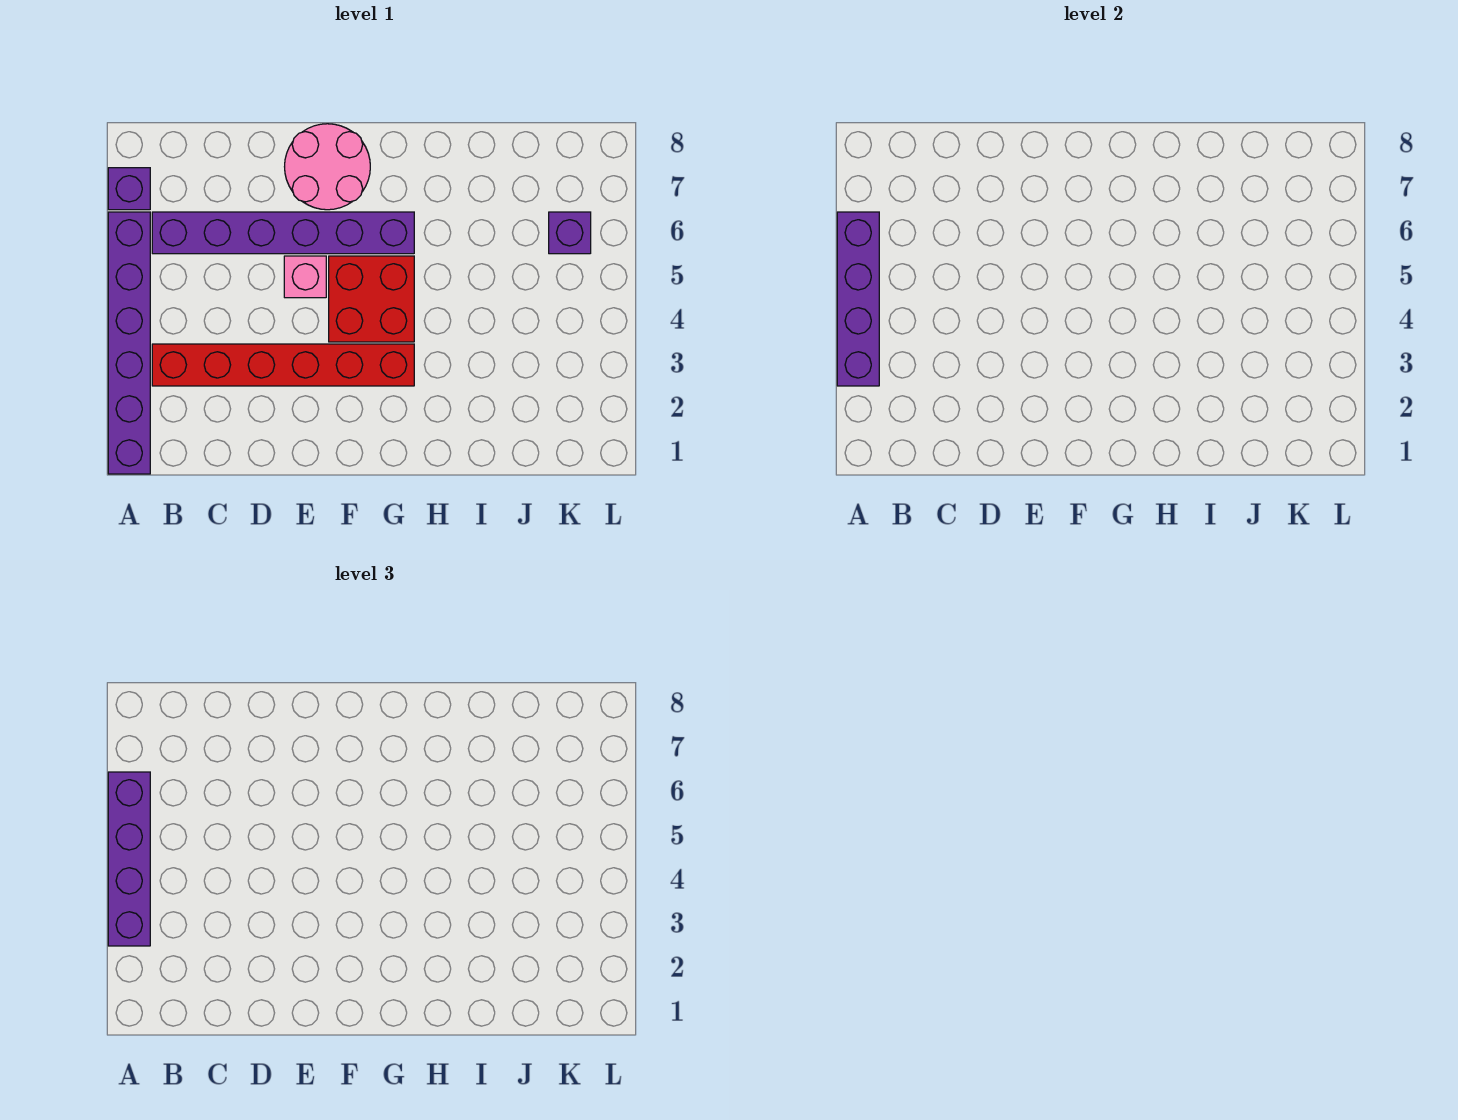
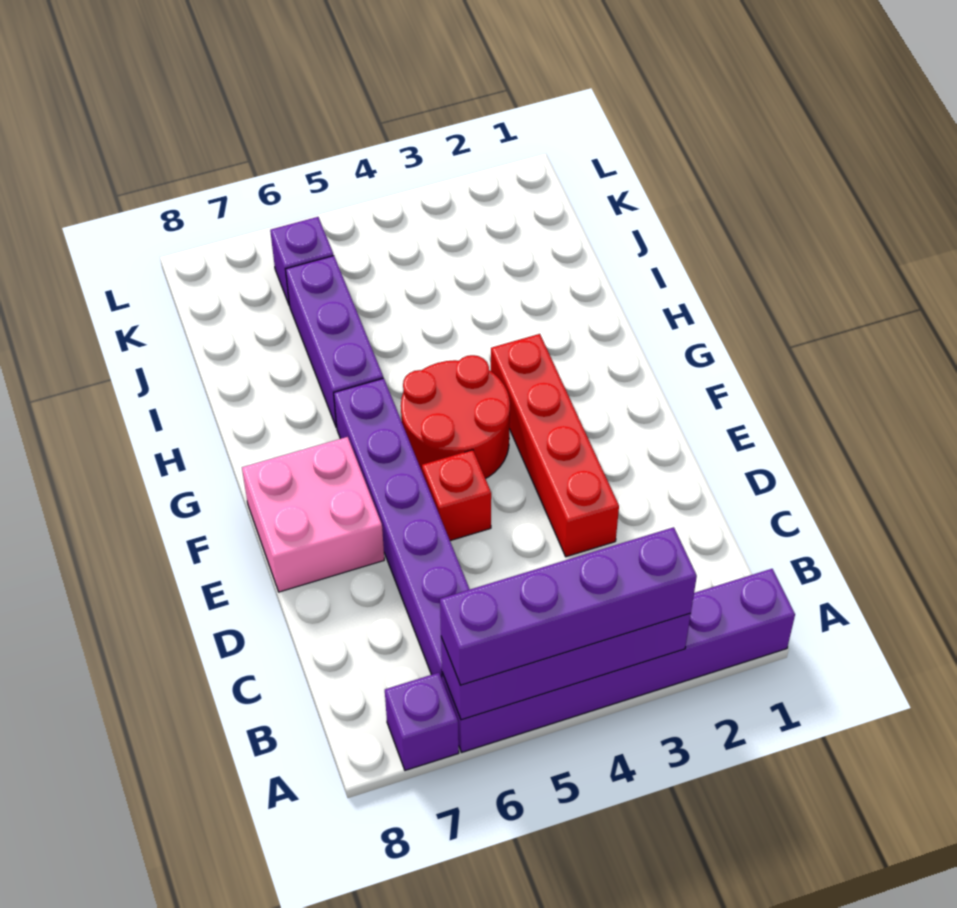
red brick B3:G3 level 1 -> red brick D3:G3 level 1
pink brick E5 level 1 -> red brick E5 level 1
pink round brick E7:F8 level 1 -> pink brick E7:F8 level 1
red brick F4:G5 level 1 -> red round brick F4:G5 level 1
none -> purple brick H6:J6 level 1

